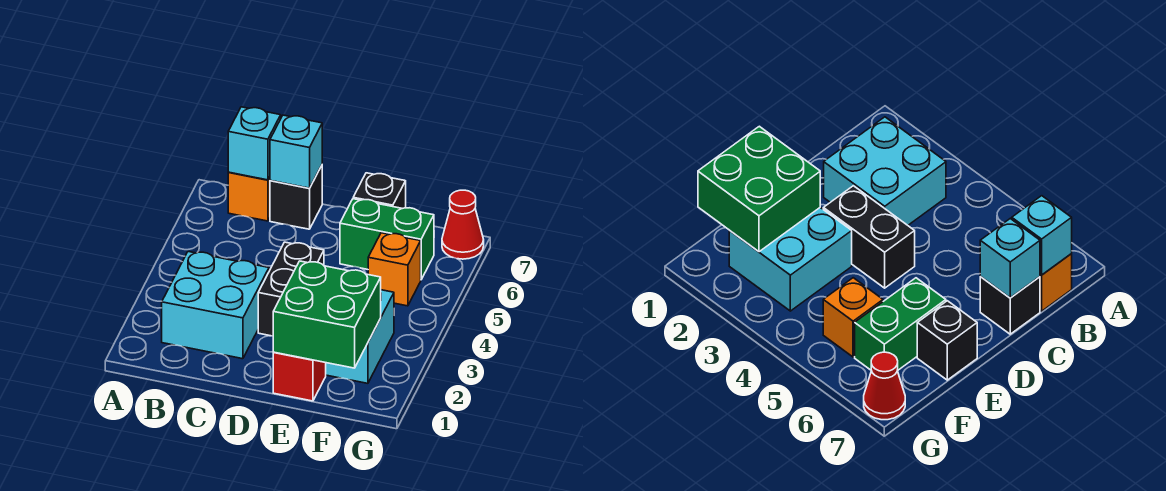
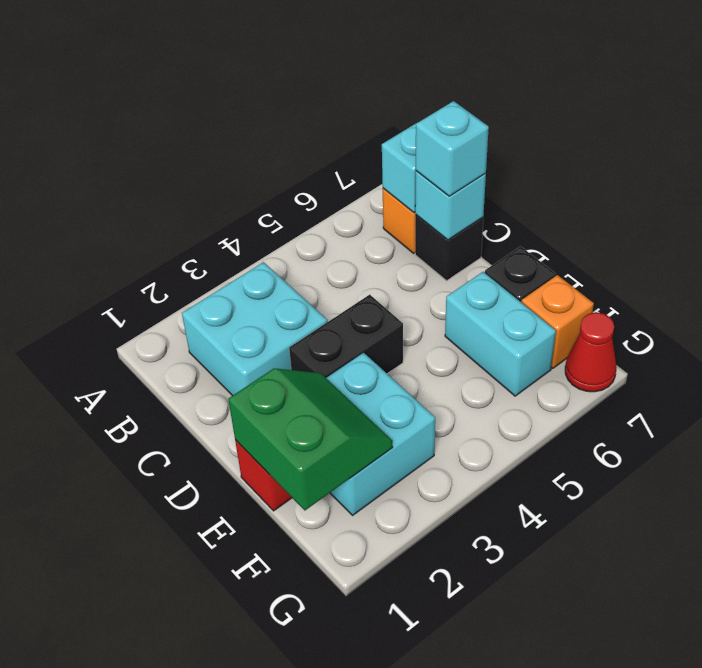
none -> cyan brick C7 level 3
green brick E1:F2 level 2 -> green slope E1:F2 level 2 top 1
green brick E6:F6 level 1 -> cyan brick E6:F6 level 1
orange brick F5 level 1 -> orange brick F7 level 1

